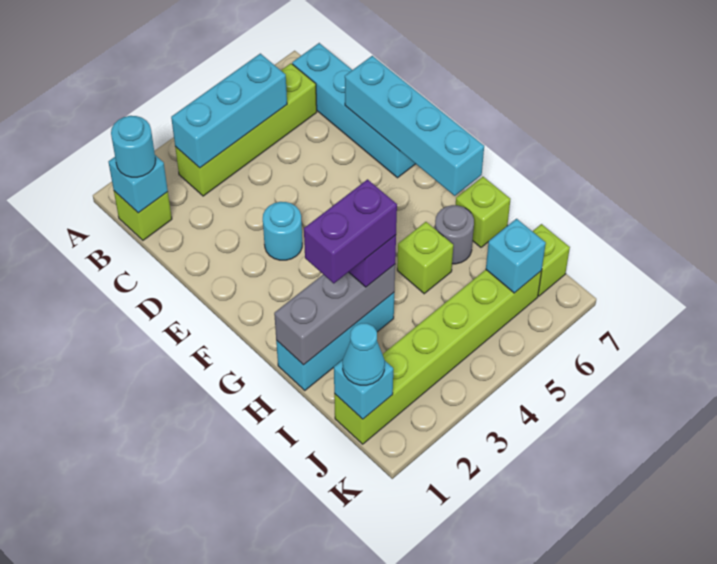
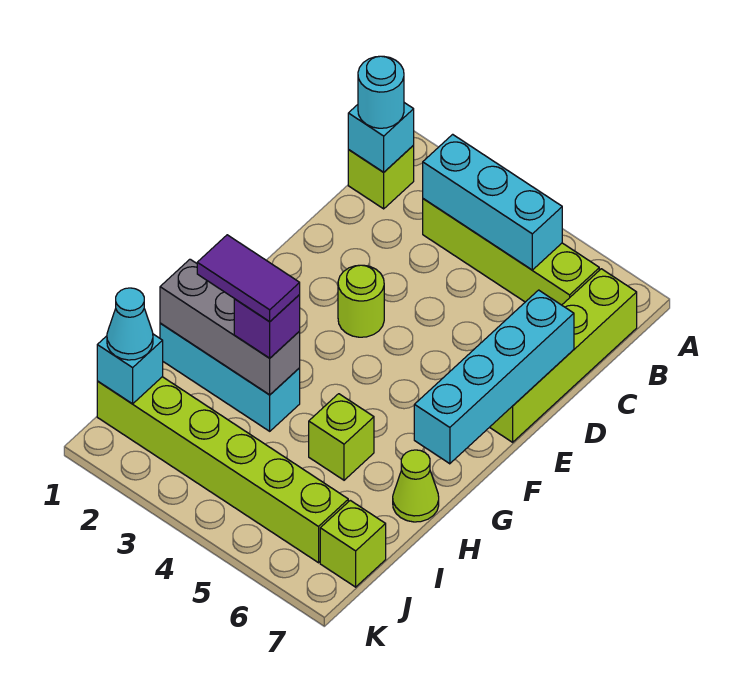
cyan brick B7:E7 level 1 -> lime brick B7:E7 level 1
cyan round brick E3 level 1 -> lime round brick E3 level 1
purple brick H2:H3 level 4 -> purple tile H2:H3 level 4
grey round brick H6 level 1 -> none
lime brick H7 level 1 -> lime cone H7 level 1
cyan brick J6 level 2 -> none

